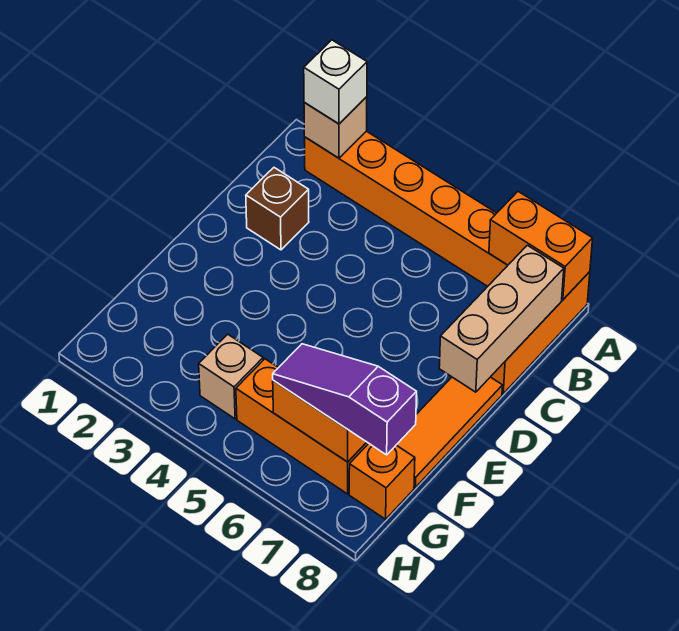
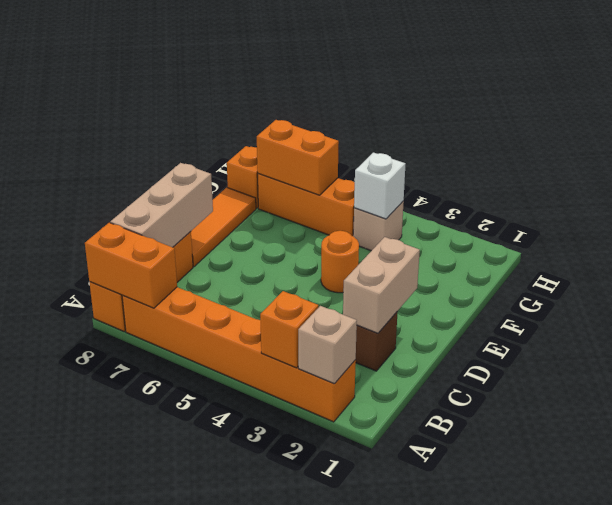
white brick A2 level 3 -> white brick G4 level 2
none -> orange brick A3 level 2
none -> tan brick C2:D2 level 2
none -> orange round brick E4 level 1
purple slope G6:G8 level 3 top 8 -> none

